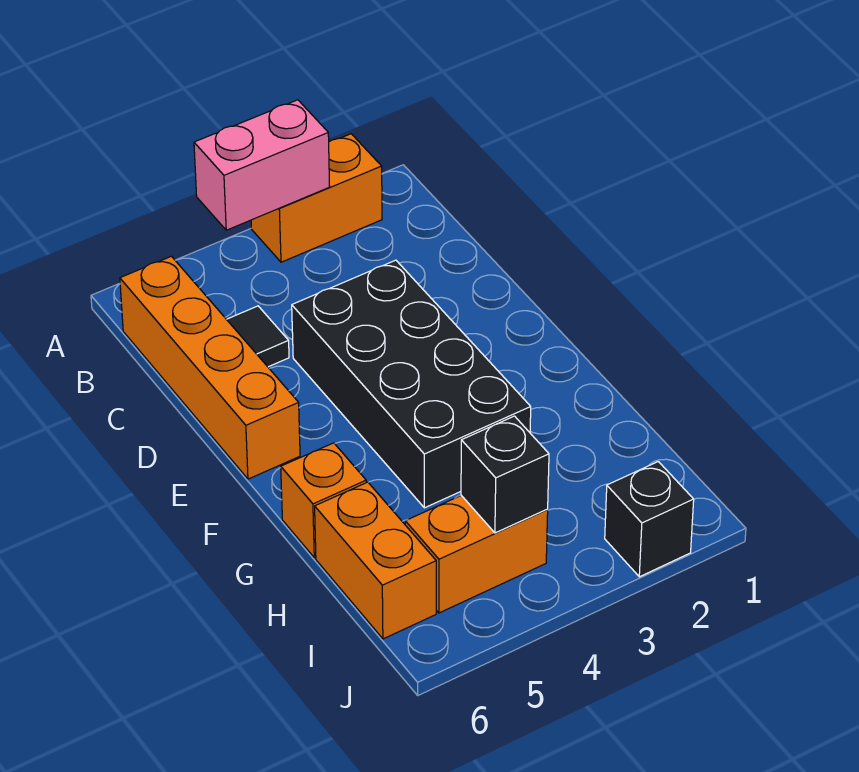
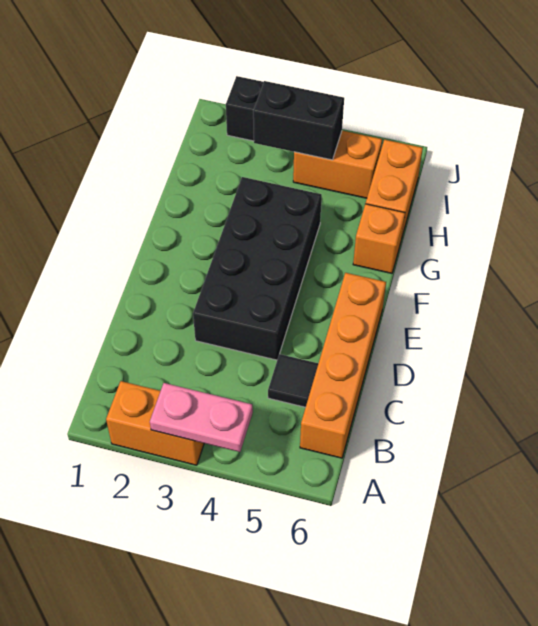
pink brick A3:A4 level 2 -> pink plate A3:A4 level 2
black brick I4 level 2 -> black brick I3:I4 level 2

